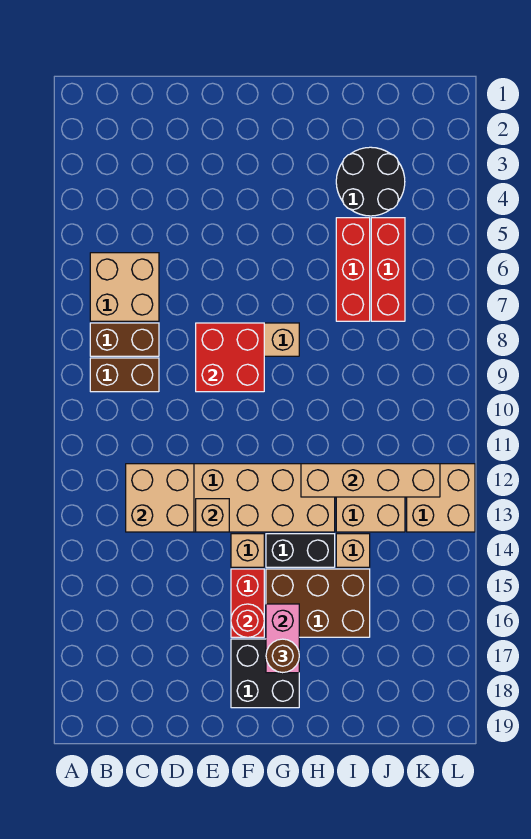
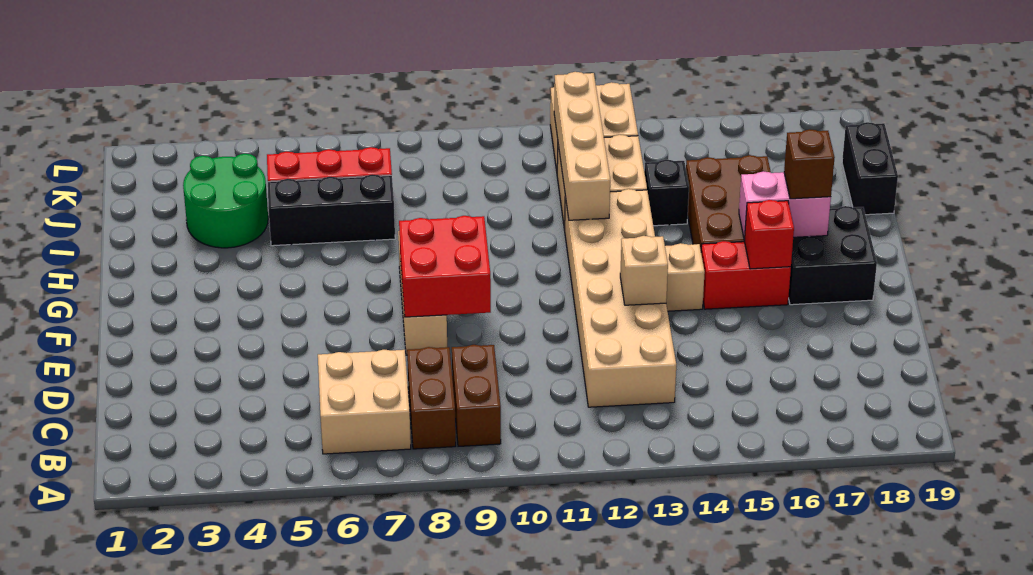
tan brick C12:D13 level 2 -> none
red round brick F16 level 2 -> red brick F16 level 2
black brick G14:H14 level 1 -> black brick I19:J19 level 1
brown round brick G17 level 3 -> brown brick G17 level 3
black round brick I3:J4 level 1 -> green round brick I3:J4 level 1
red brick I5:I7 level 1 -> black brick I5:I7 level 1
tan brick I14 level 1 -> black brick I14 level 1

